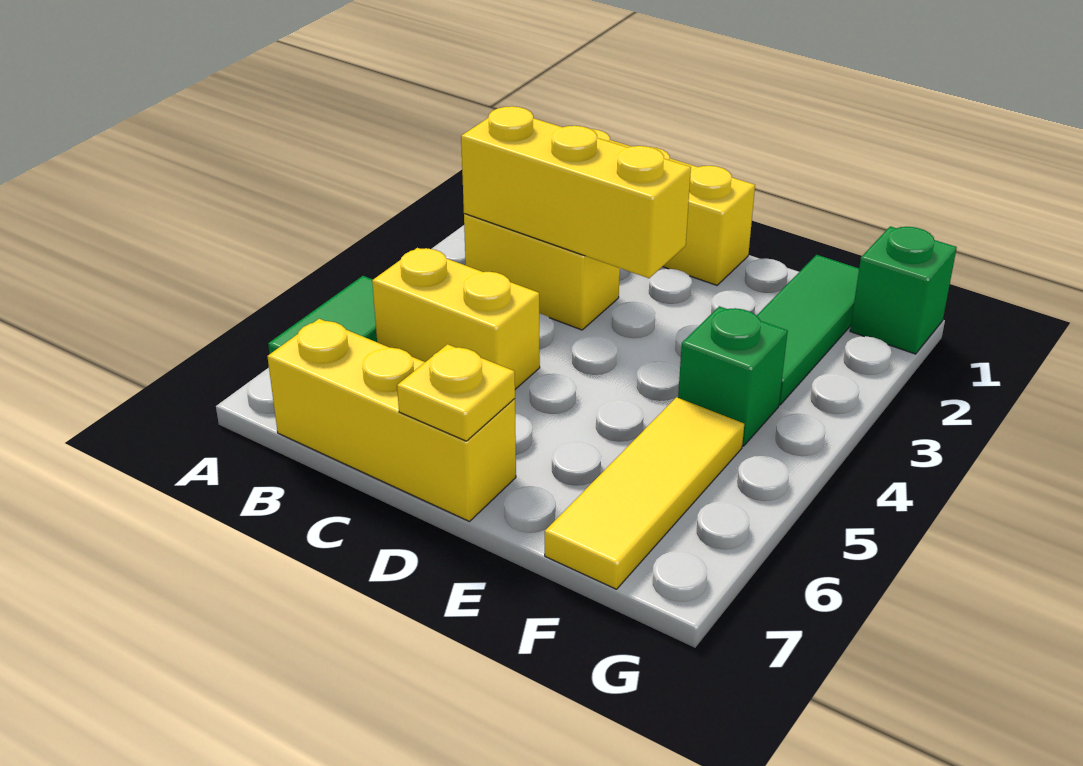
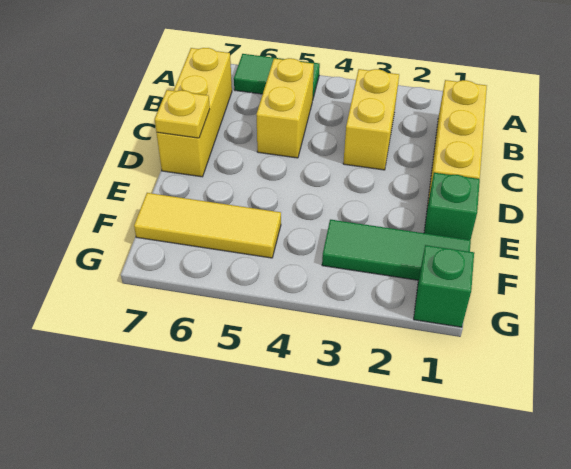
yellow brick B3:D3 level 2 -> none
green brick F4 level 1 -> green brick E1 level 1

